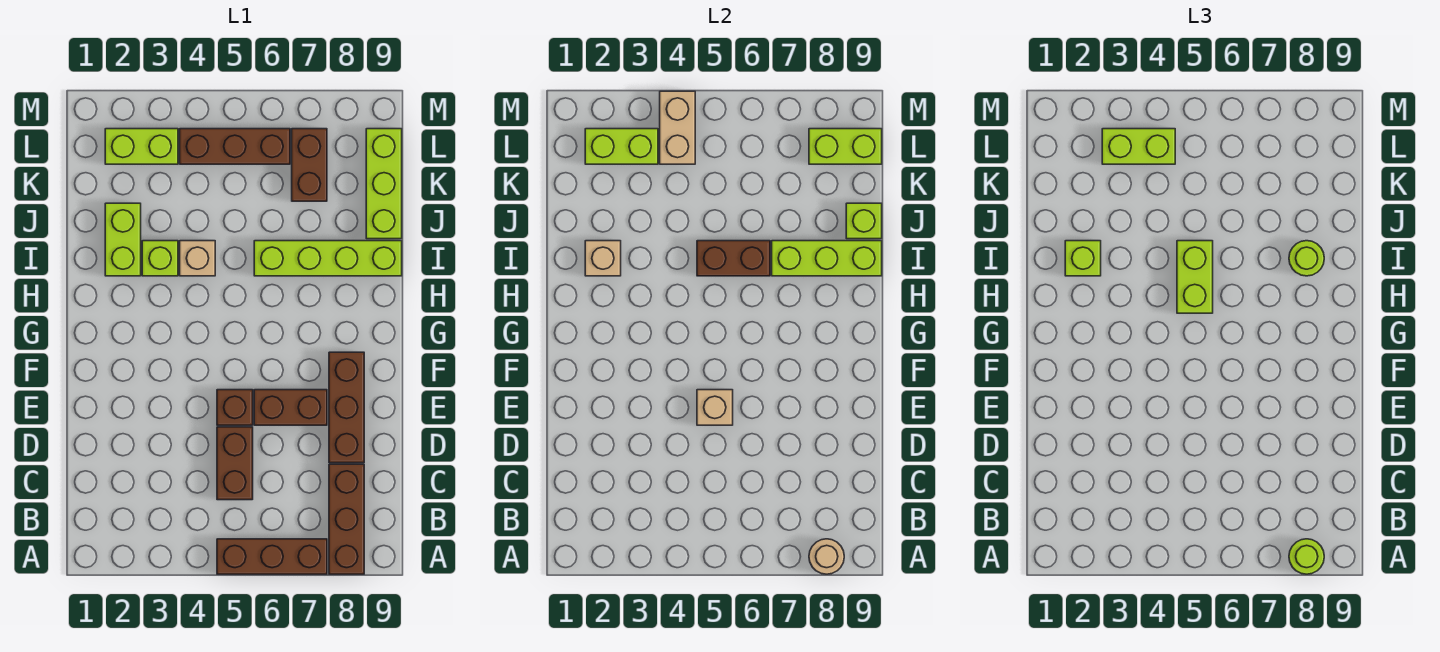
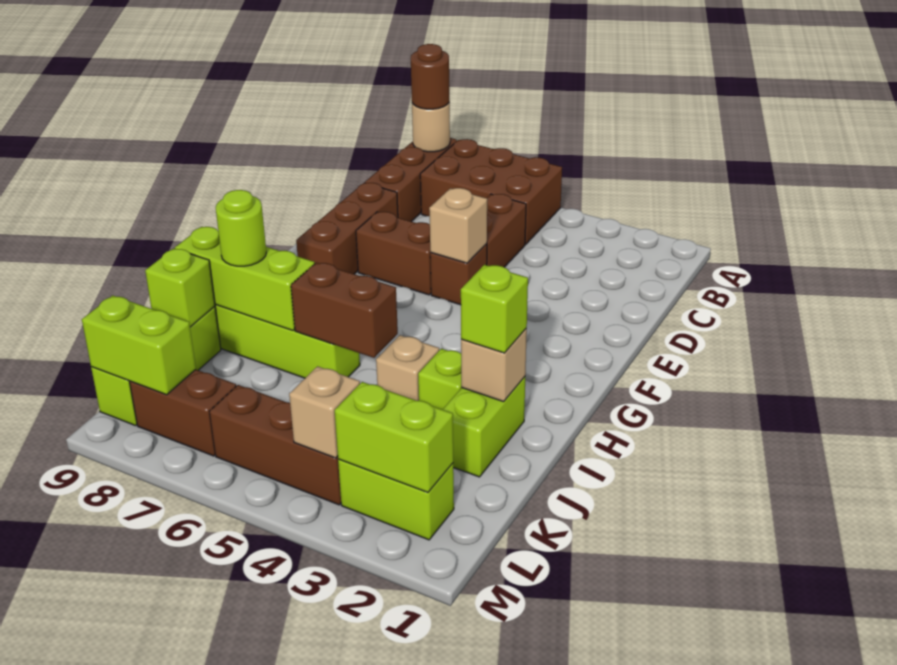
brown brick A5:A7 level 1 -> brown brick A5:B7 level 1
lime round brick A8 level 3 -> brown round brick A8 level 3
lime brick H5:I5 level 3 -> none
brown brick K7:L7 level 1 -> brown brick L7:L8 level 1
lime brick L3:L4 level 3 -> none
tan brick L4:M4 level 2 -> tan brick L4 level 2

